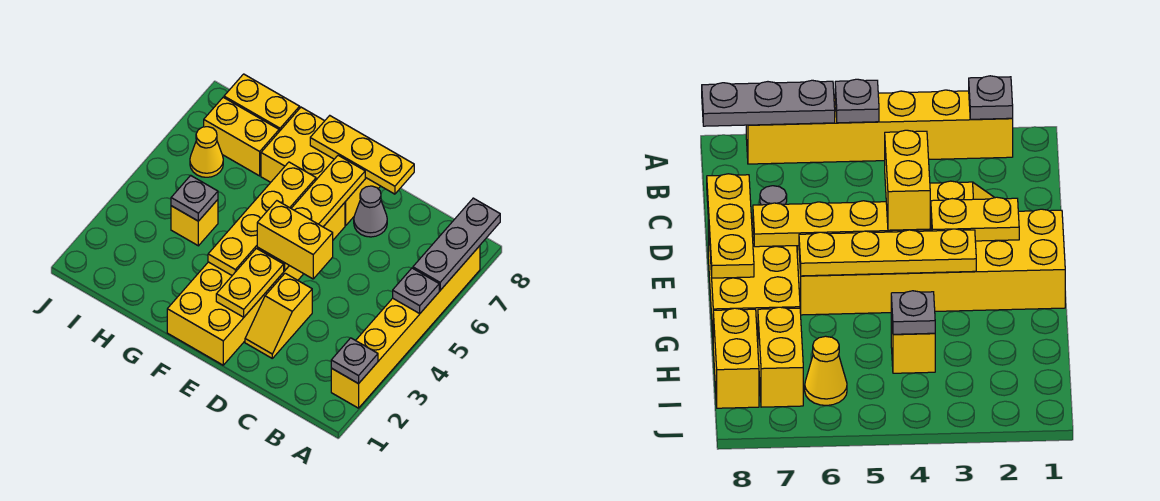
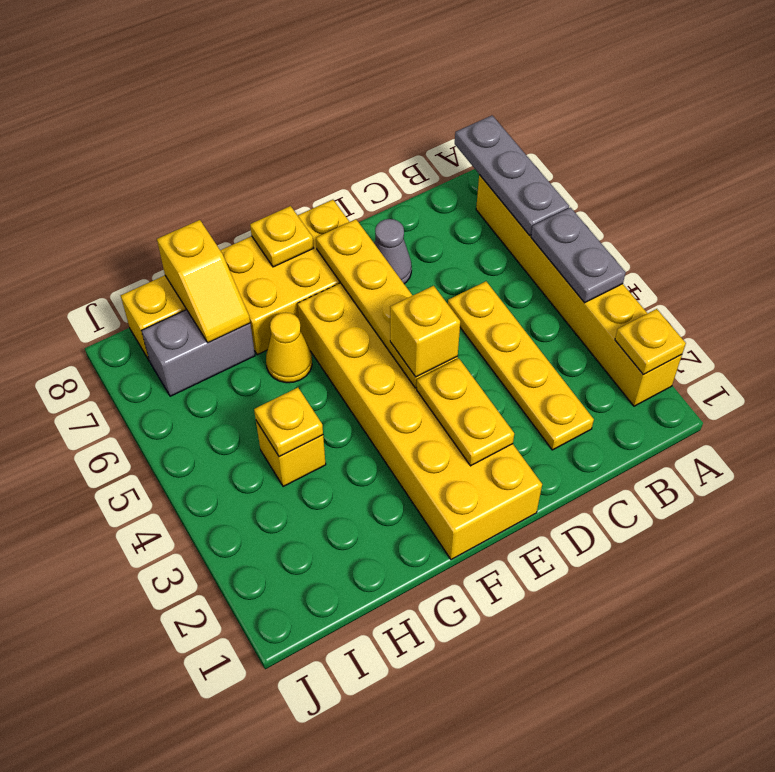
grey plate A2 level 2 -> yellow plate A2 level 2
grey plate A5 level 2 -> grey plate A4:A5 level 2
yellow slope D2:D3 level 1 top 3 -> yellow slope H7:H8 level 2 top 8
yellow brick D4:E4 level 3 -> yellow brick E4 level 3
yellow plate D8:F8 level 2 -> yellow plate F8 level 2
yellow plate F3:F6 level 2 -> yellow plate C2:C5 level 1
grey plate H4 level 2 -> yellow plate H4 level 2
yellow brick H7:I7 level 1 -> grey brick H7:I7 level 1
yellow cone I6 level 1 -> yellow cone G6 level 1

